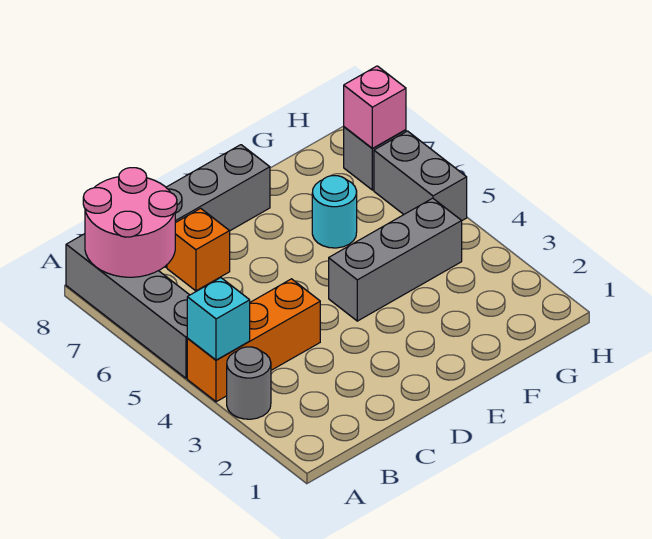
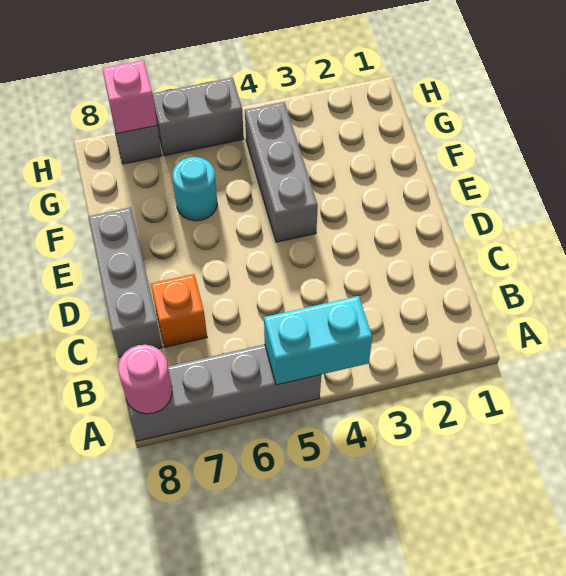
grey round brick A3 level 1 -> none
orange brick A4:C4 level 1 -> none
cyan brick A4 level 2 -> cyan brick A4:A5 level 2
pink round brick A7:B8 level 2 -> pink round brick A8 level 2

